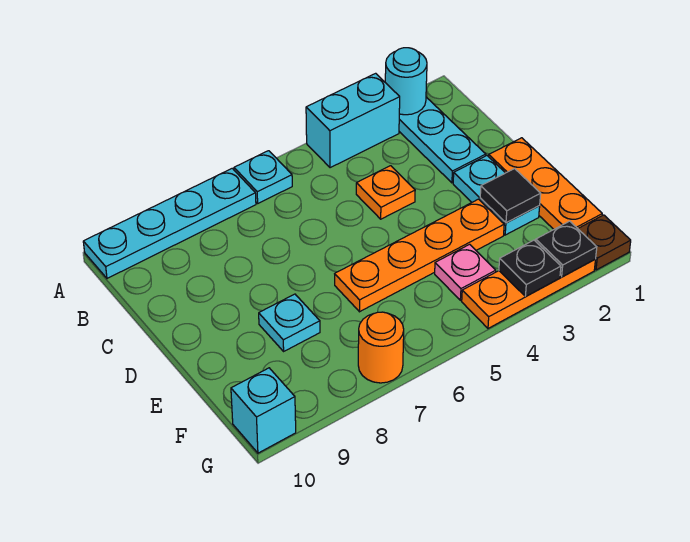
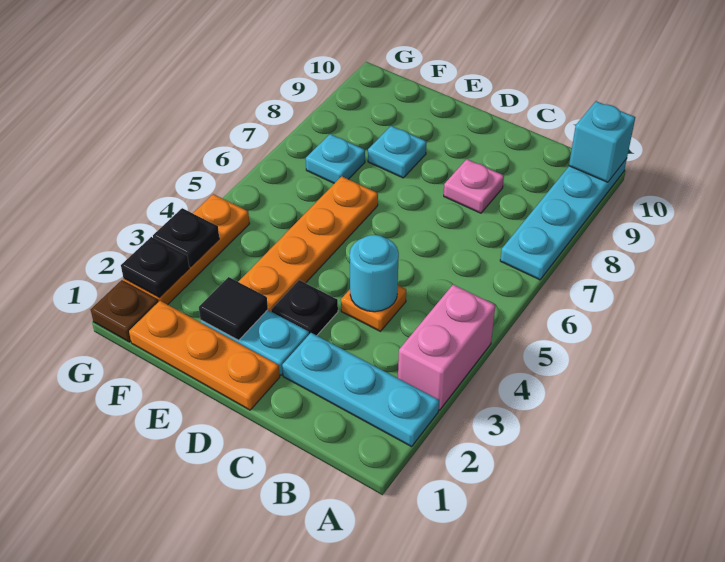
cyan round brick A2 level 2 -> cyan round brick C4 level 2
cyan brick A3:A4 level 1 -> pink brick A3:A4 level 1
cyan plate A6 level 1 -> cyan plate F7 level 1
none -> black plate D3 level 1
pink plate F4 level 1 -> pink plate C8 level 1
orange round brick G7 level 1 -> none
cyan brick G10 level 1 -> cyan brick A10 level 2

